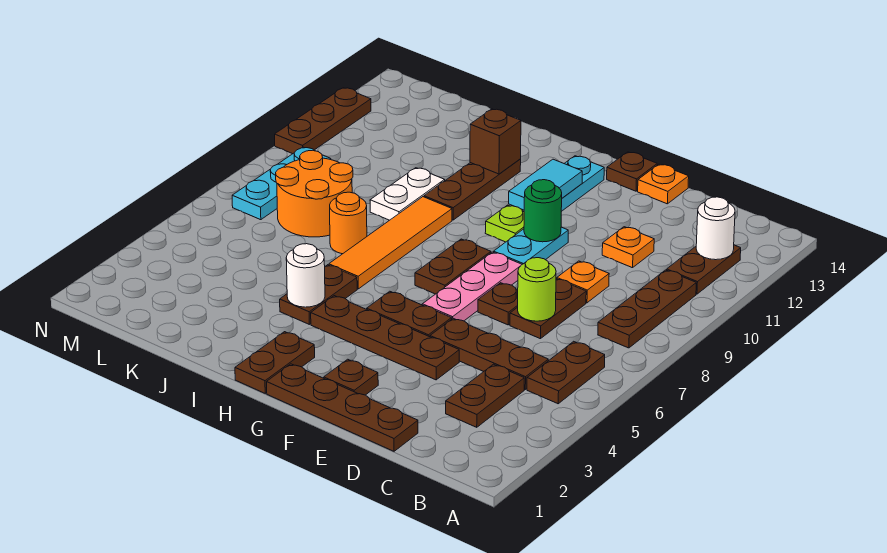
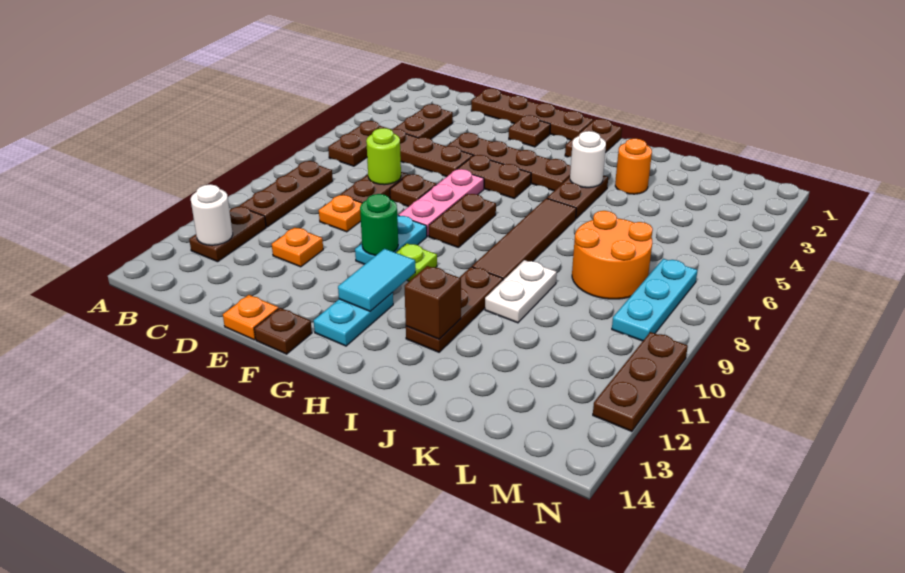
orange tile I6:I9 level 1 -> brown tile I6:I9 level 1
orange round brick J7 level 1 -> orange round brick J3 level 1

